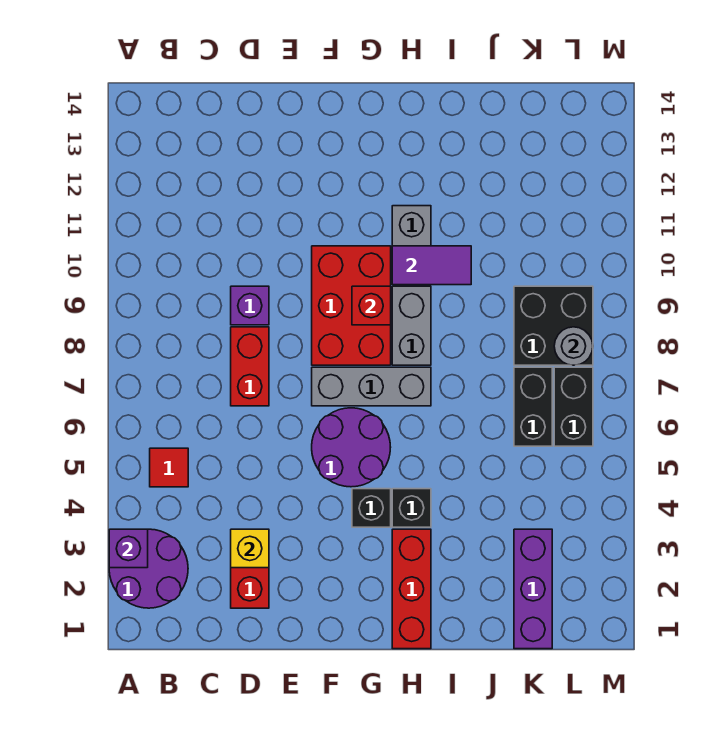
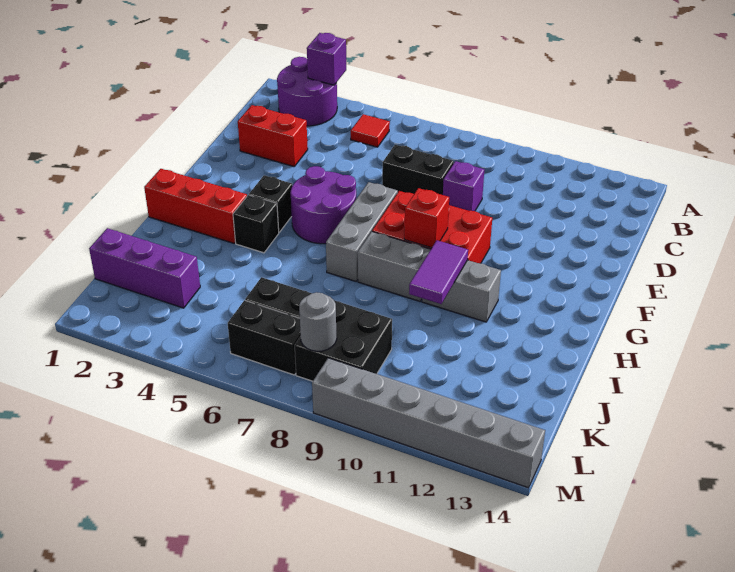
yellow brick D3 level 2 -> none
red brick D7:D8 level 1 -> black brick D7:D8 level 1
none -> grey brick M9:M14 level 1

